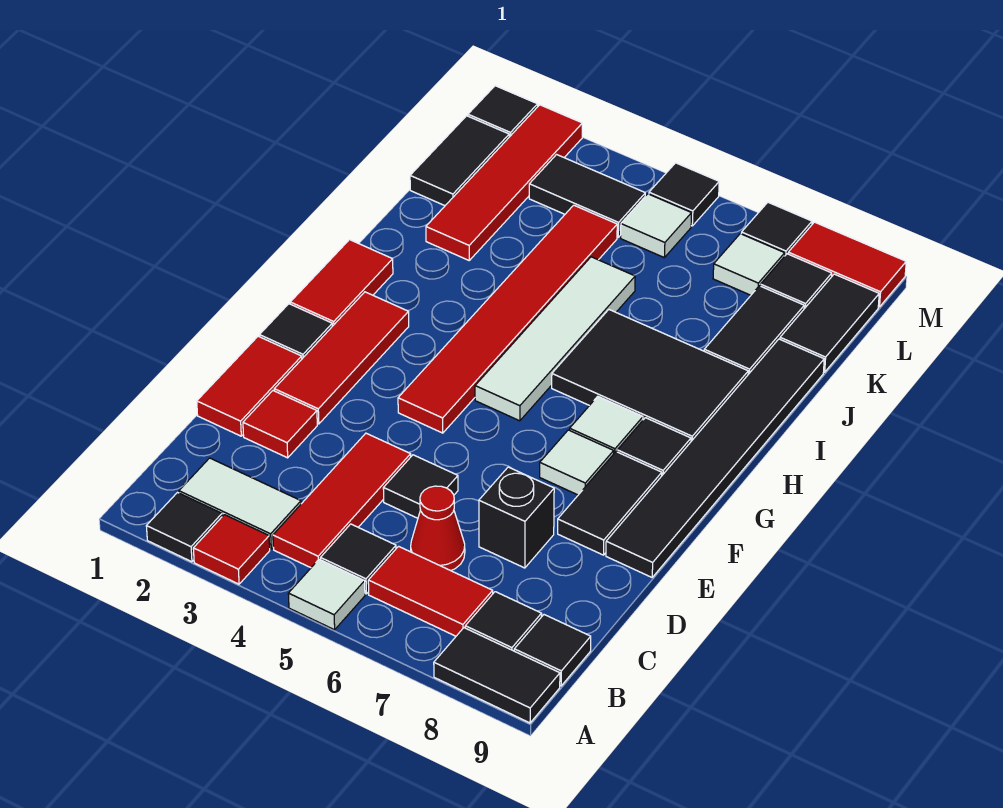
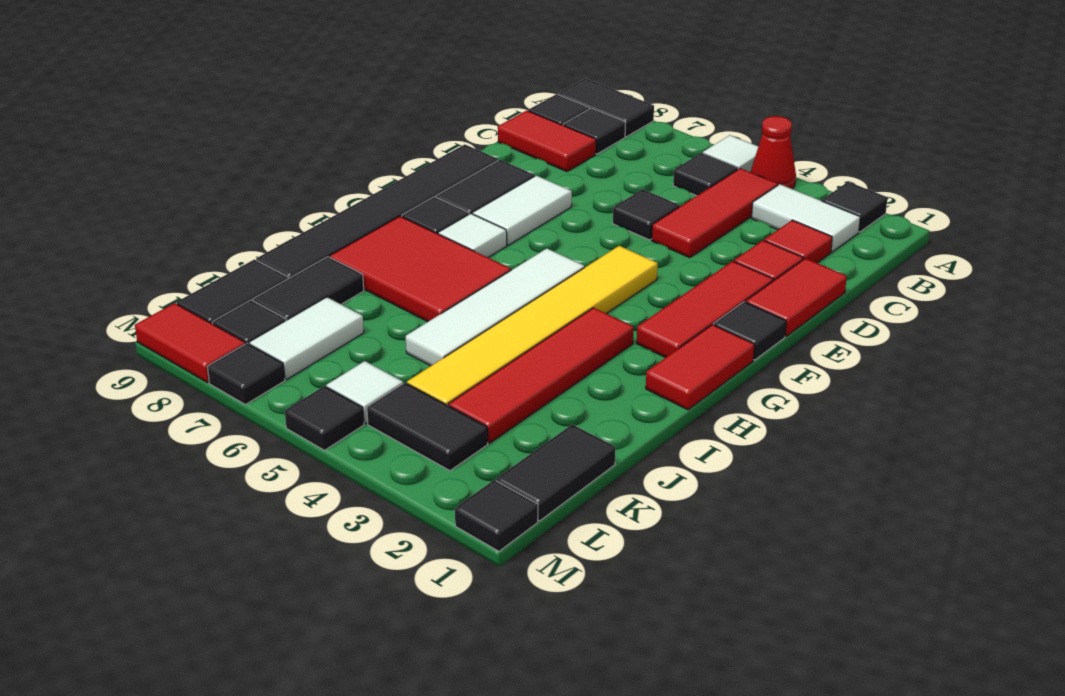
red tile A3 level 1 -> red tile C2 level 1
red tile B6:B7 level 1 -> red tile C8:C9 level 1
red cone C6 level 1 -> red cone A4 level 1
black brick D7 level 1 -> none
red tile F4:K4 level 1 -> yellow tile F4:K4 level 1
white tile F7 level 1 -> white tile E7:F7 level 1
black tile H6:I8 level 1 -> red tile H6:I8 level 1
red tile J2:M2 level 1 -> red tile H3:K3 level 1
white tile L7 level 1 -> white tile K7:L7 level 1

